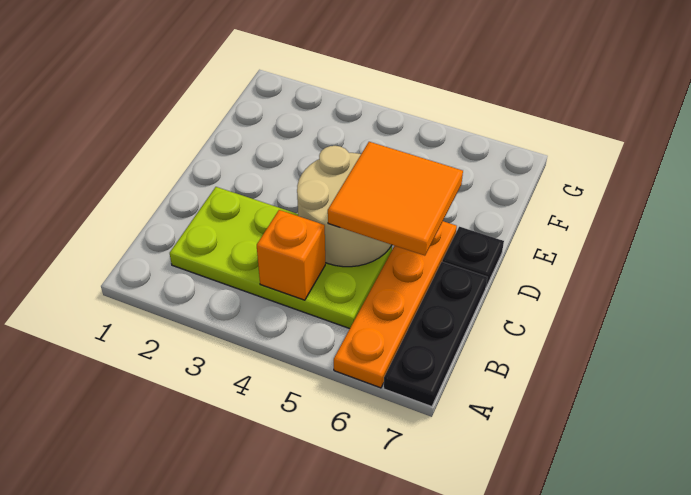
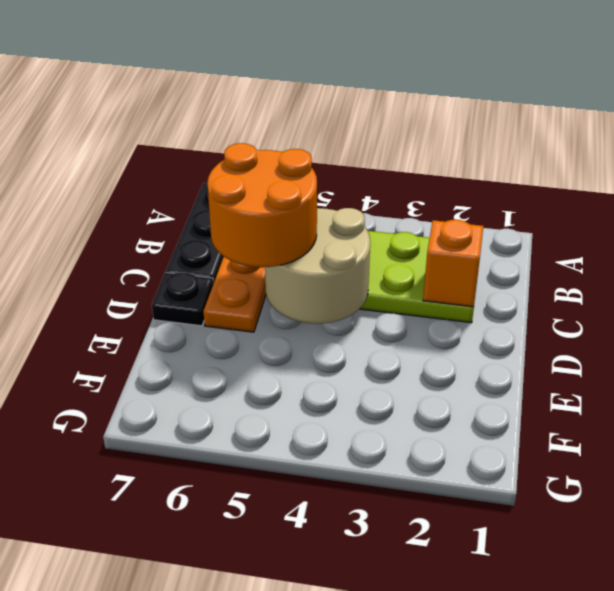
orange brick B4 level 2 -> orange brick C2 level 2
orange tile C5:D6 level 3 -> orange round brick C5:D6 level 3

